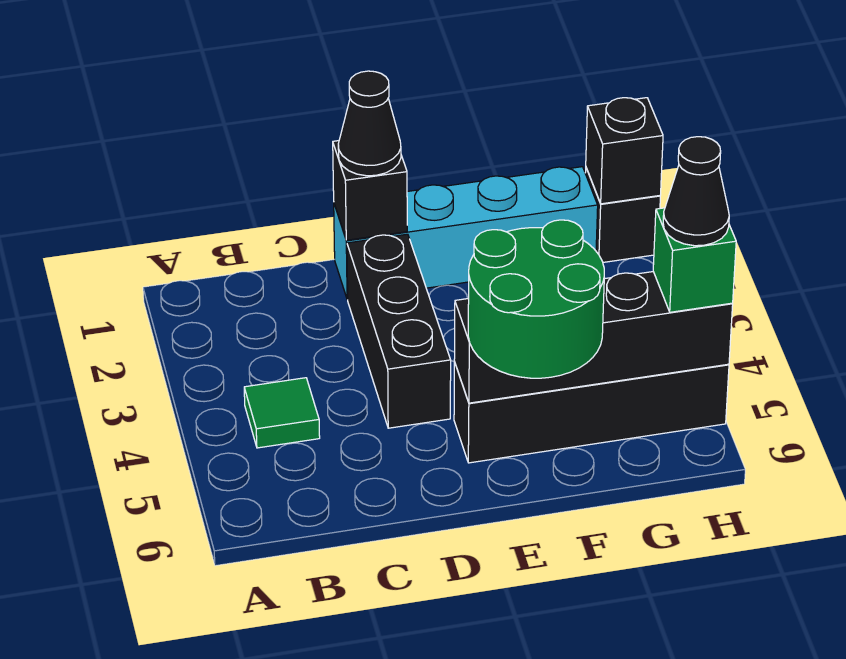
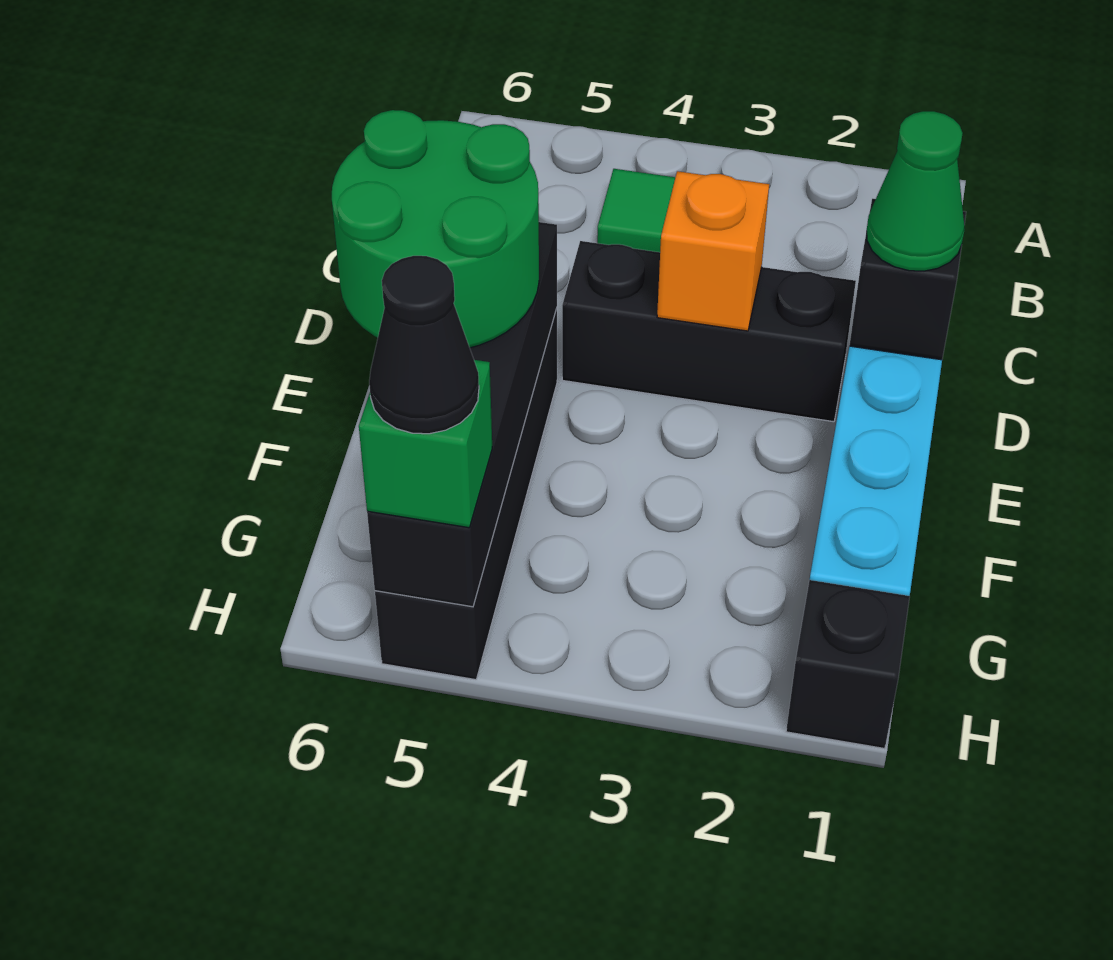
black cone D1 level 3 -> green cone D1 level 3
none -> orange brick D3 level 2
black brick H1 level 2 -> none

